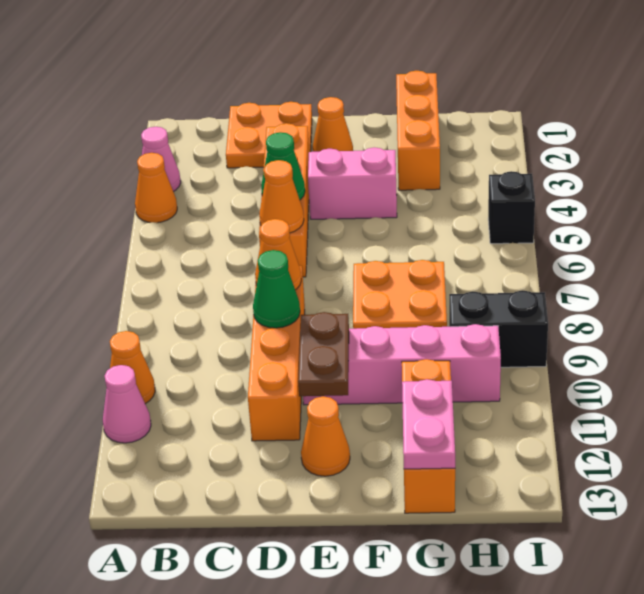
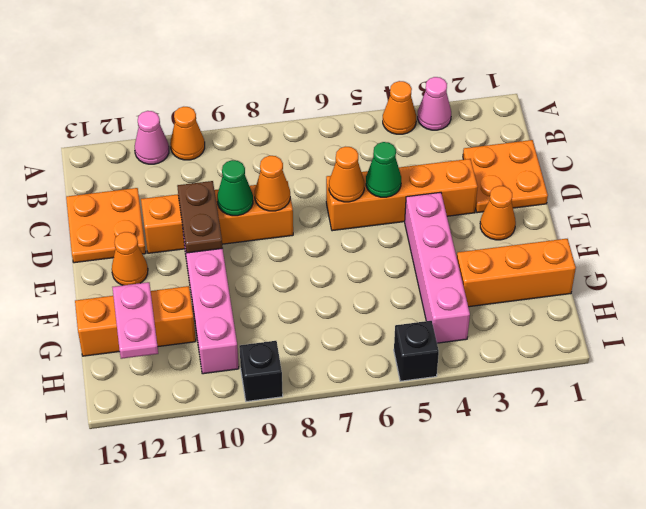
pink brick E4:F4 level 1 -> pink brick E4:H4 level 1
brown plate E10:E11 level 2 -> brown plate D10:E10 level 2
orange plate F7:G8 level 1 -> orange plate C12:D13 level 1
pink plate G12:G13 level 2 -> pink plate G12:H12 level 2
black brick H9:I9 level 1 -> black brick I9 level 1

